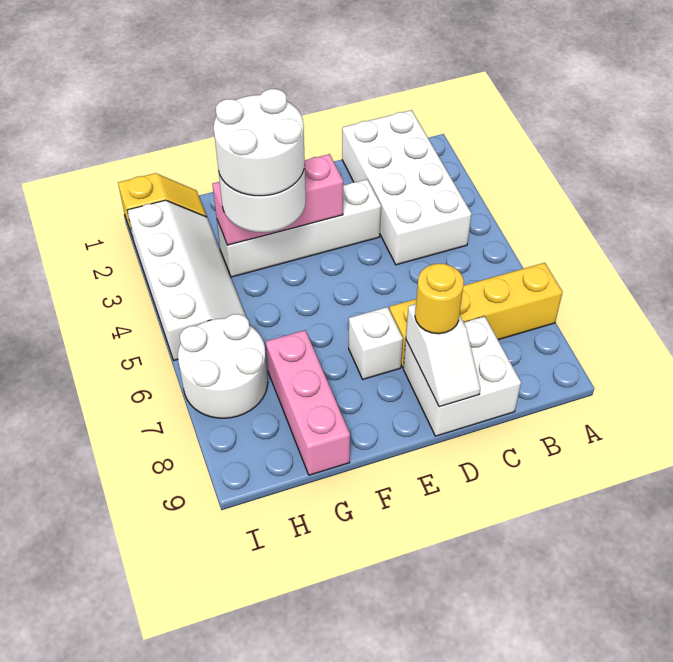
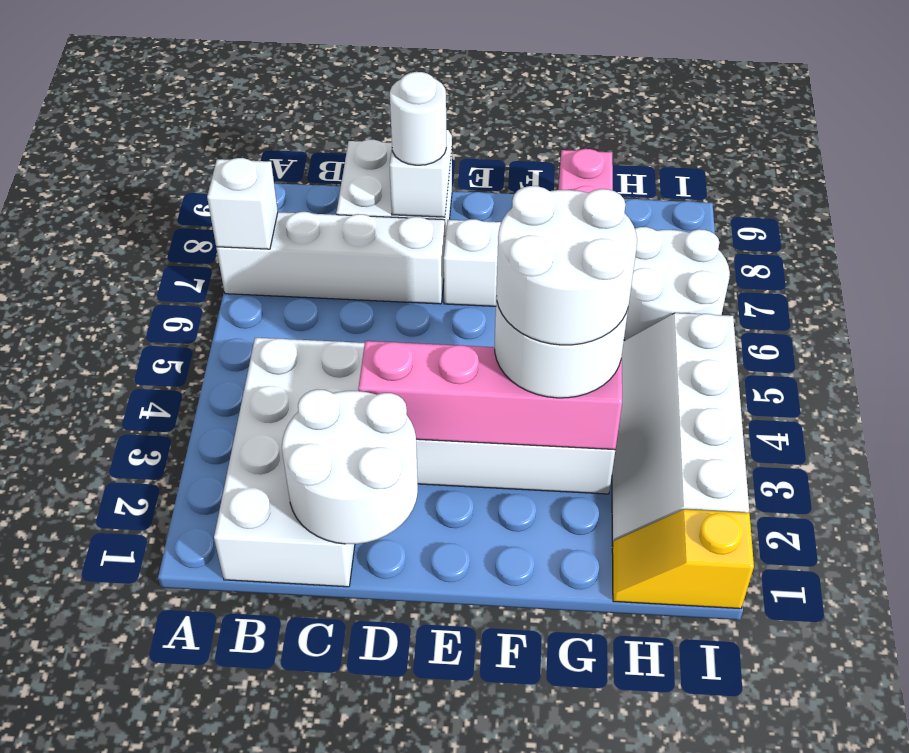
yellow brick A7:D7 level 1 -> white brick A7:D7 level 1
none -> white brick A7 level 2
none -> white round brick C1:D2 level 2
yellow round brick D8 level 3 -> white round brick D8 level 3
pink brick E3:G3 level 2 -> pink brick D3:G3 level 2

